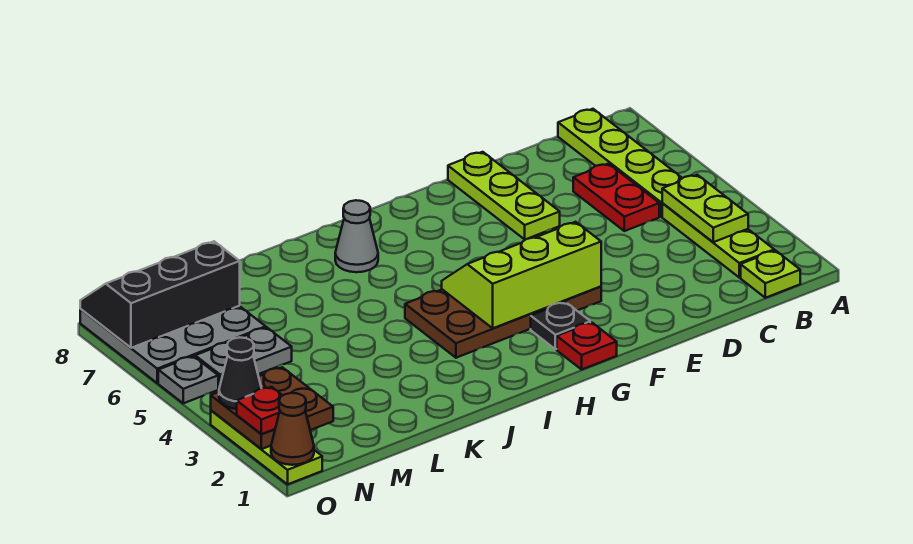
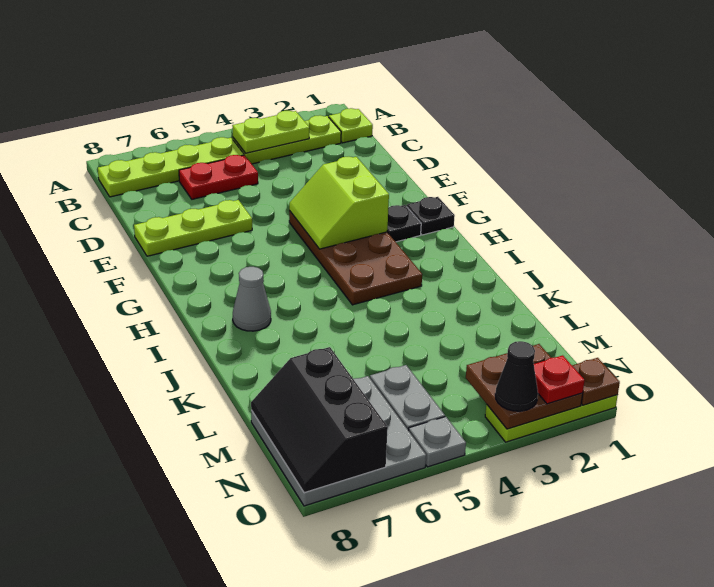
lime slope F3:H4 level 2 top 3 -> lime slope F3:G4 level 2 top 3
red plate G1 level 1 -> black plate G1 level 1
brown cone O1 level 2 -> brown plate O1 level 2

